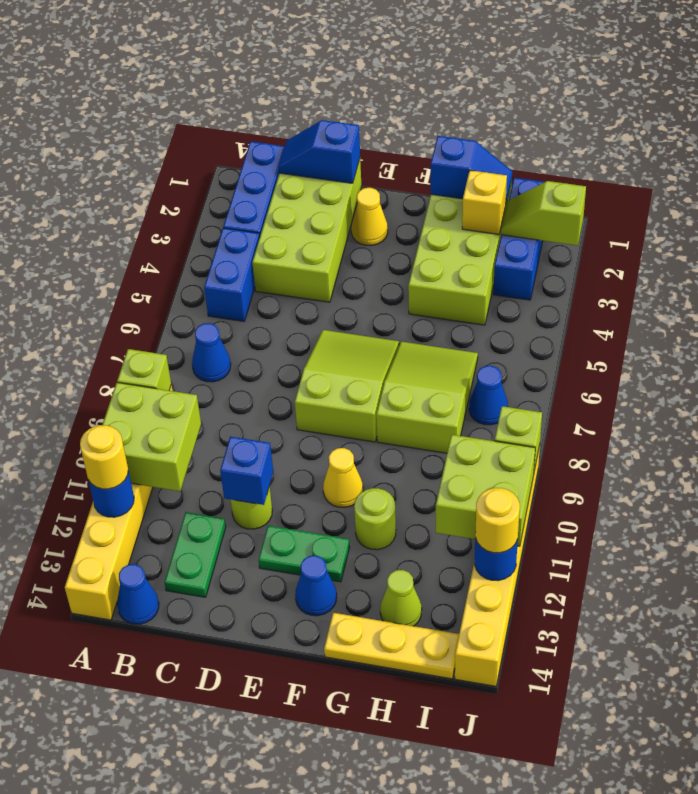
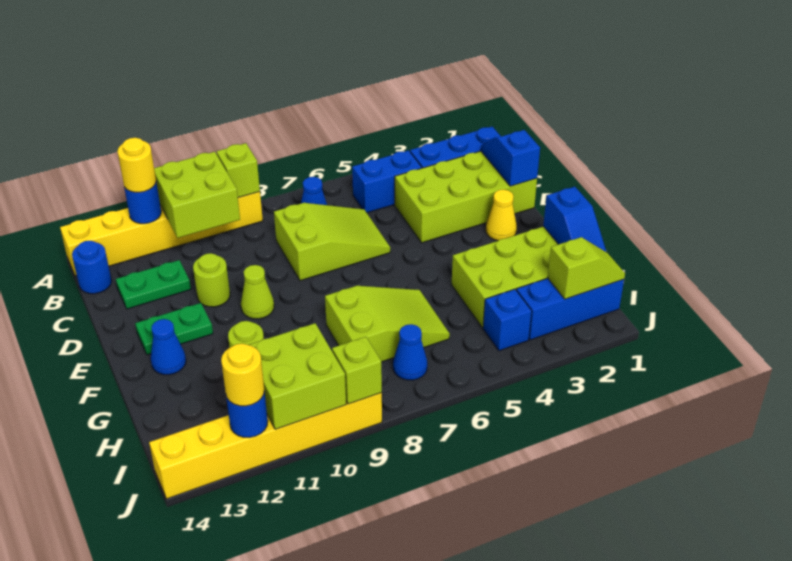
blue cone B14 level 1 -> blue round brick B14 level 1
blue brick D11 level 2 -> blue brick I4 level 1
lime slope E6:F8 level 1 top 8 -> lime slope C6:D8 level 1 top 8
green plate E12:F12 level 1 -> green plate E12:E13 level 1
yellow cone F10 level 1 -> none
yellow plate G14:I14 level 1 -> none
yellow brick H2 level 2 -> none
lime cone H13 level 1 -> lime cone E10 level 1
lime slope I2:J2 level 2 top J -> lime slope I1:I2 level 2 top 2

